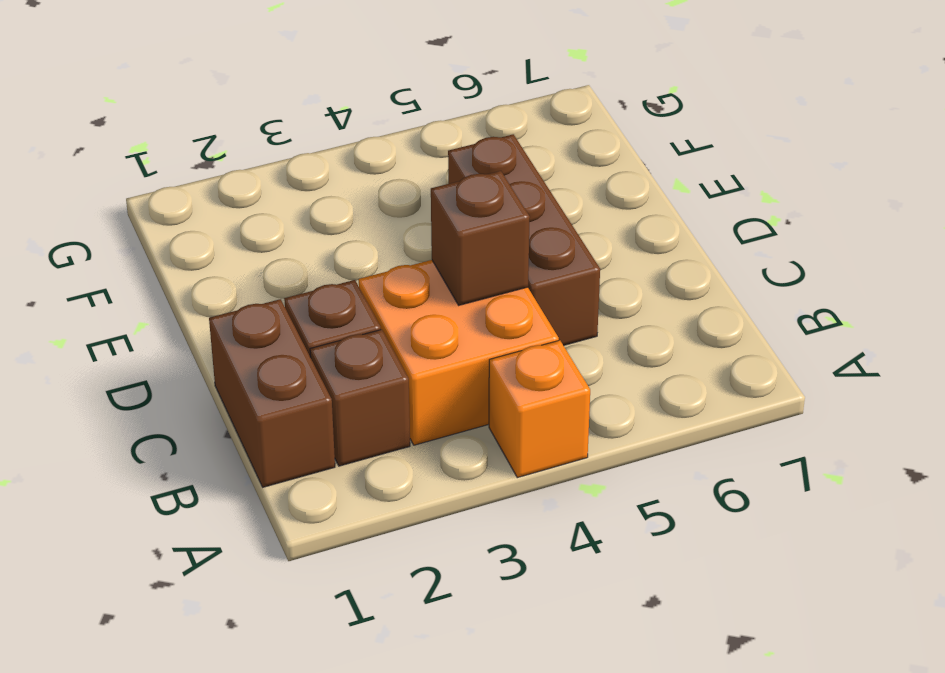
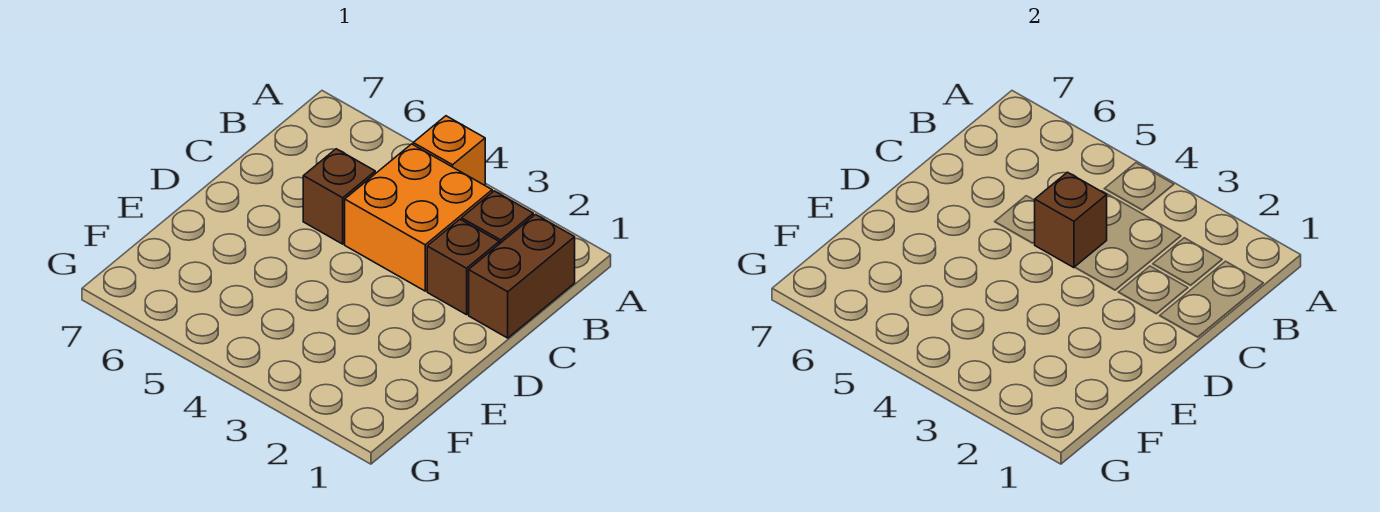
brown brick C5:E5 level 1 -> brown brick C5 level 1

